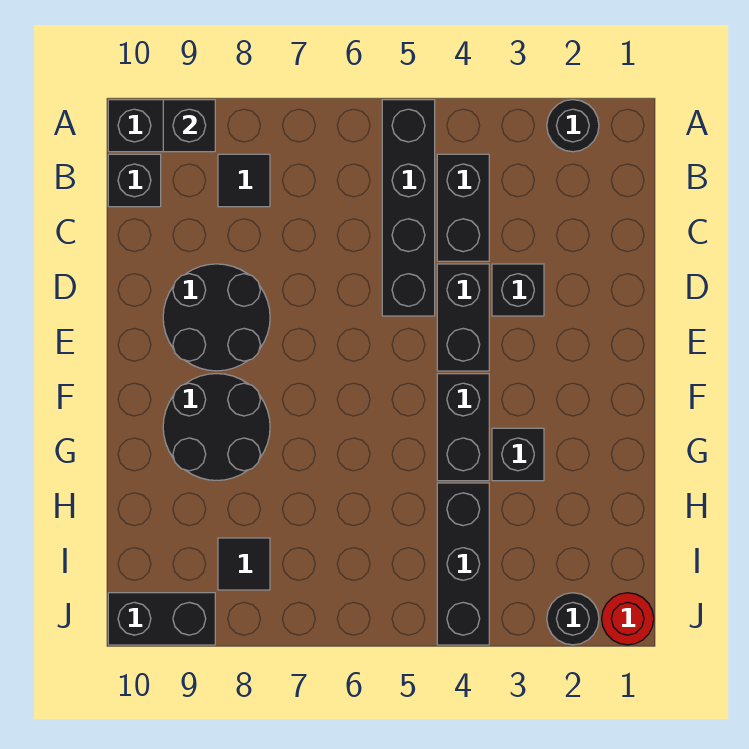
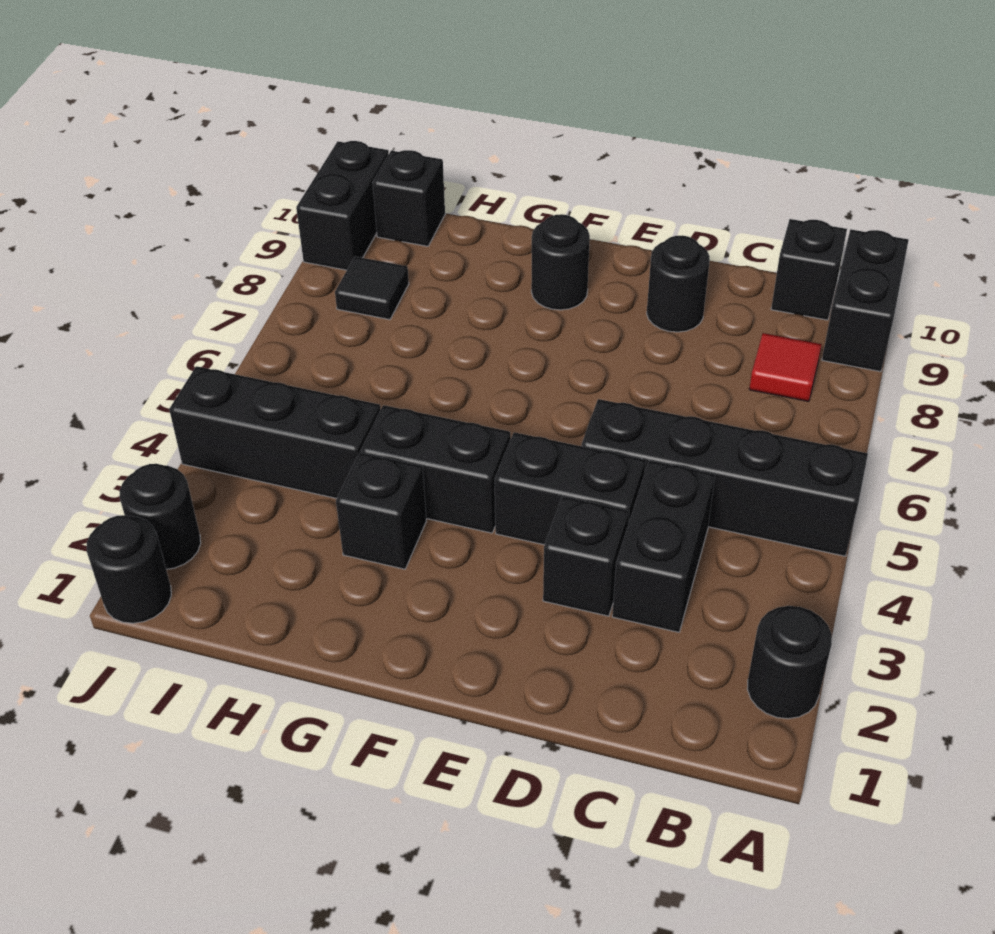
black brick A9 level 2 -> black brick I10 level 1
black brick B4:C4 level 1 -> black brick C3:C4 level 1
black tile B8 level 1 -> red tile B8 level 1
black round brick D8:E9 level 1 -> black round brick D9 level 1
black round brick F8:G9 level 1 -> black round brick F9 level 1
red round brick J1 level 1 -> black round brick J1 level 1

